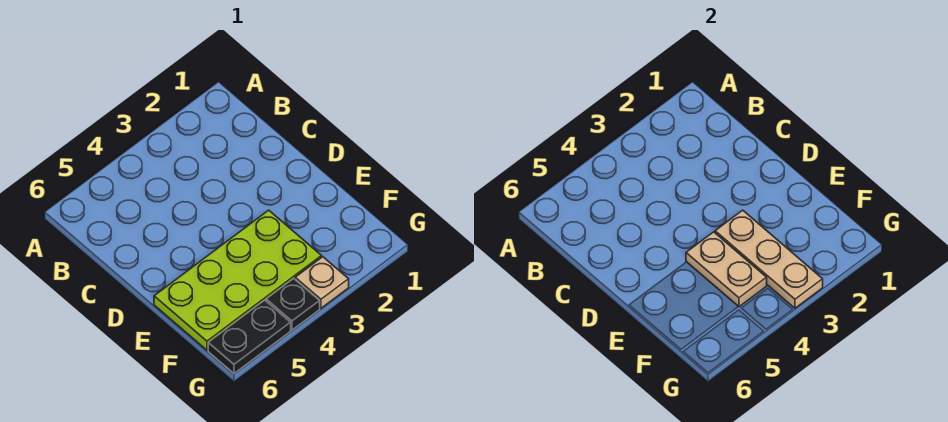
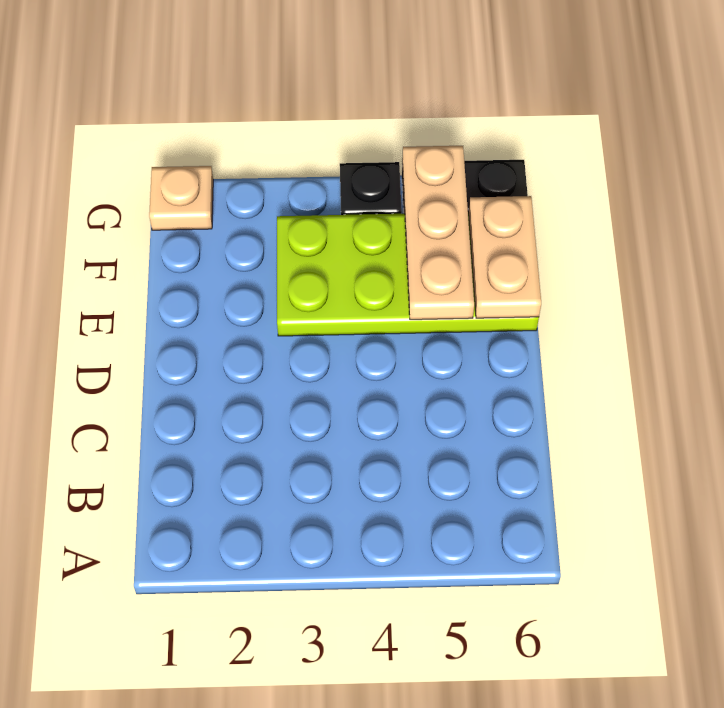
tan plate E3:G3 level 2 -> tan plate E5:G5 level 2
tan plate E4:F4 level 2 -> tan plate E6:F6 level 2
tan plate G3 level 1 -> tan plate G1 level 1

